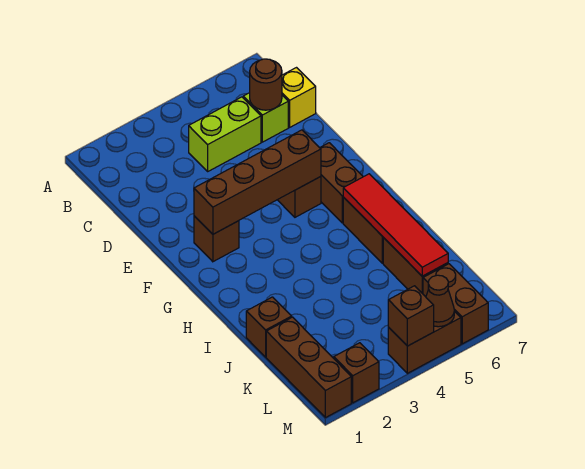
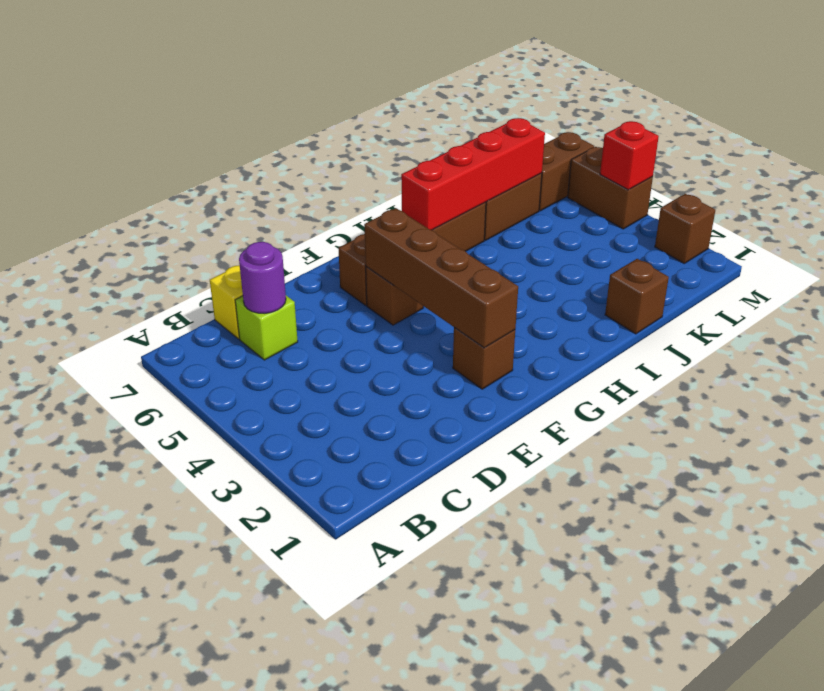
lime brick C4:C5 level 1 -> none
brown round brick C6 level 2 -> purple round brick C6 level 2
red tile H6:K6 level 2 -> red brick H6:K6 level 2
brown brick K1:M1 level 1 -> none
brown brick M4 level 2 -> red brick M4 level 2
brown cone M5 level 2 -> none

